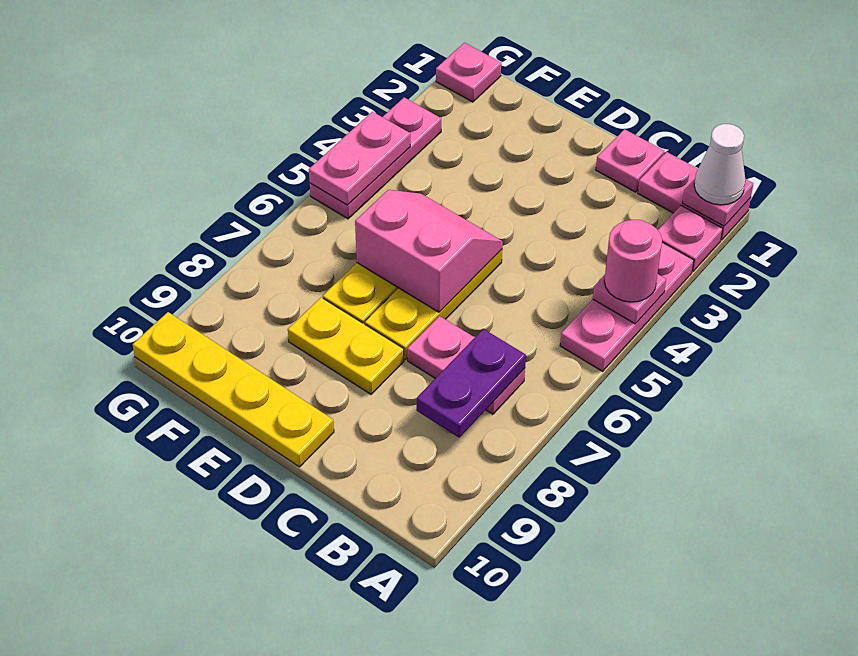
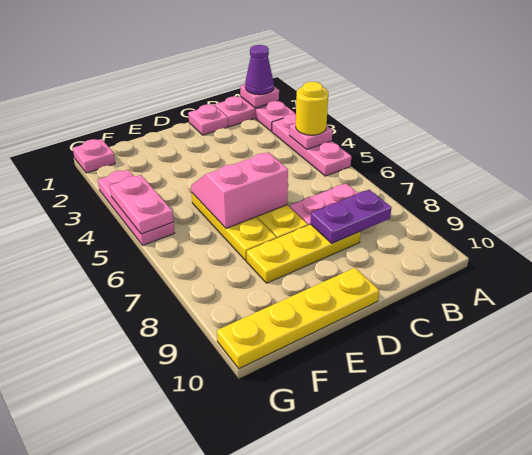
white cone A1 level 3 -> purple cone A1 level 3
pink round brick A4 level 3 -> yellow round brick A4 level 3
purple plate B7:B8 level 2 -> purple plate B8:C8 level 2
yellow plate D8:E8 level 1 -> yellow plate C8:E8 level 1

